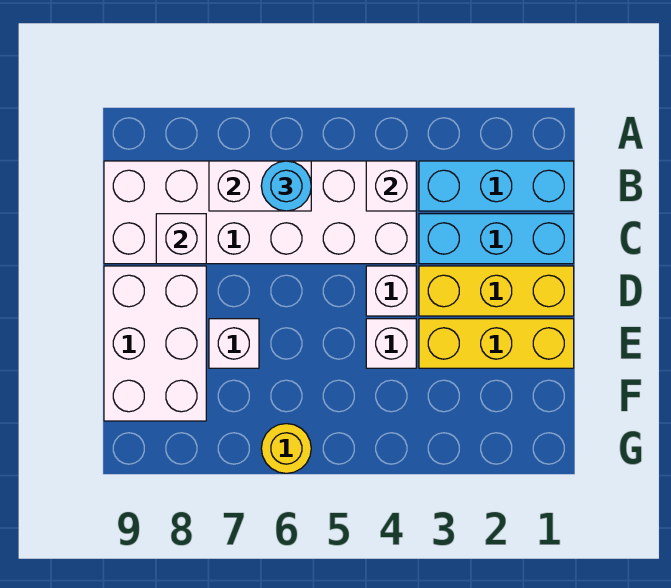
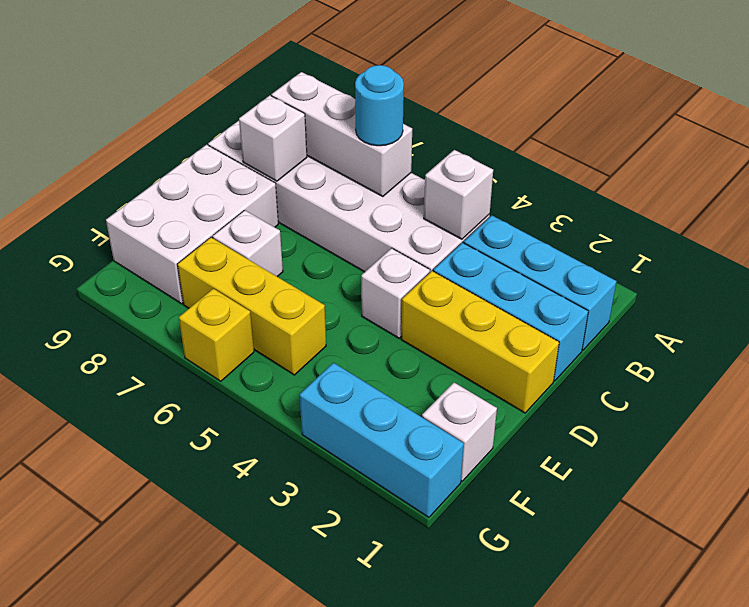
white brick B6:B7 level 2 -> white brick B6:B8 level 2
yellow brick E1:E3 level 1 -> yellow brick F5:F7 level 1
white brick E4 level 1 -> white brick F1 level 1
none -> cyan brick G1:G3 level 1
yellow round brick G6 level 1 -> yellow brick G6 level 1

